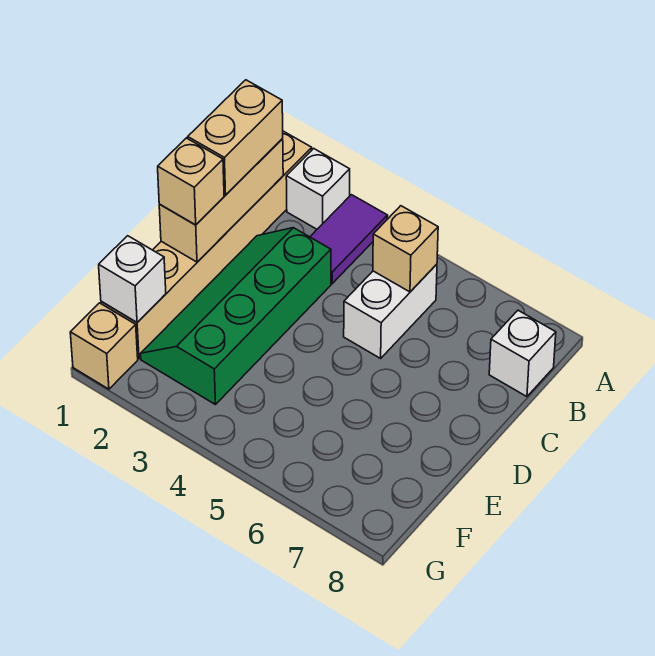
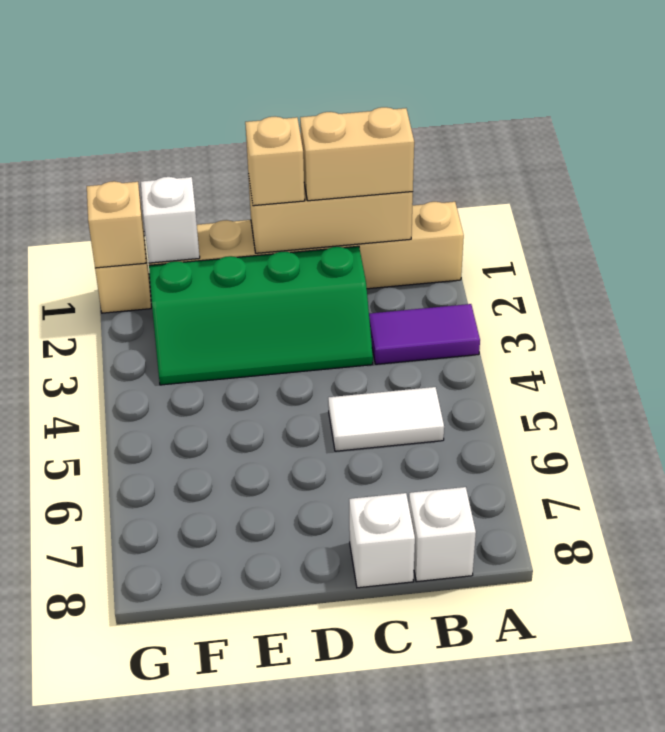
white brick A2 level 1 -> white brick C8 level 1
white brick B5:C5 level 1 -> white tile B5:C5 level 1
tan brick B5 level 2 -> tan brick G1 level 2
green slope C2:F3 level 1 top 3 -> green slope C2:F3 level 1 top 2

